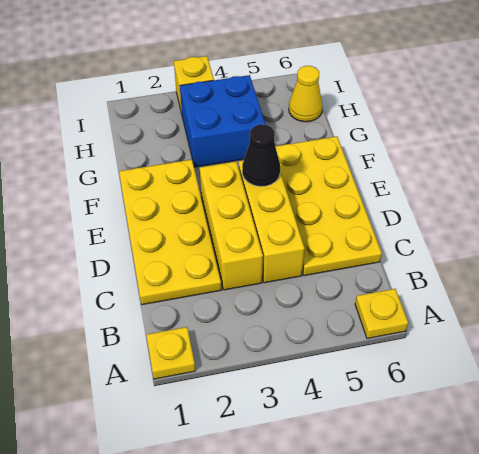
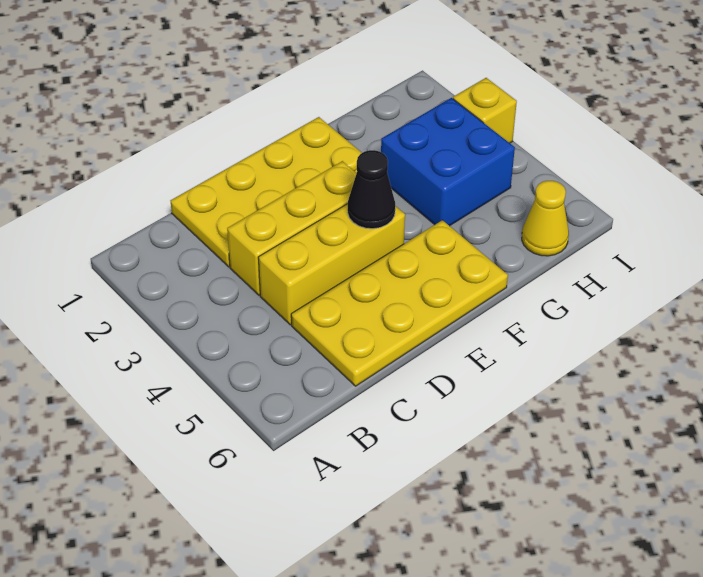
yellow plate A1 level 1 -> none
yellow plate A6 level 1 -> none

